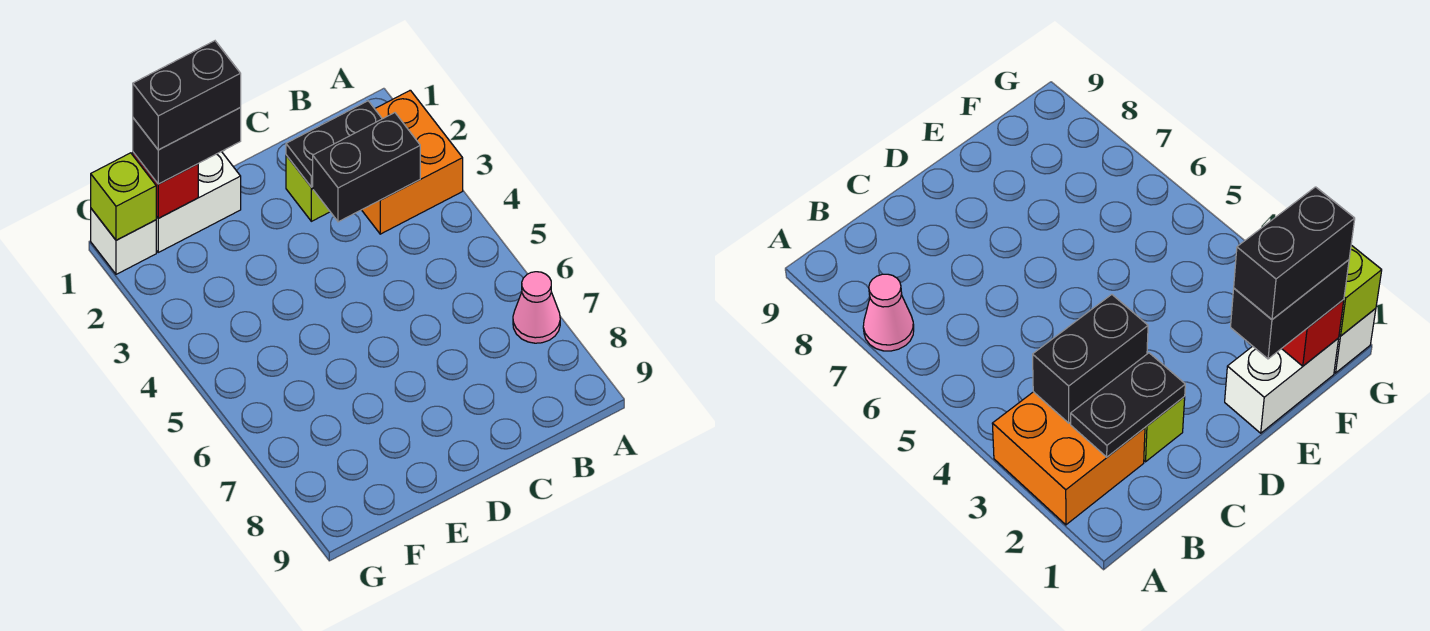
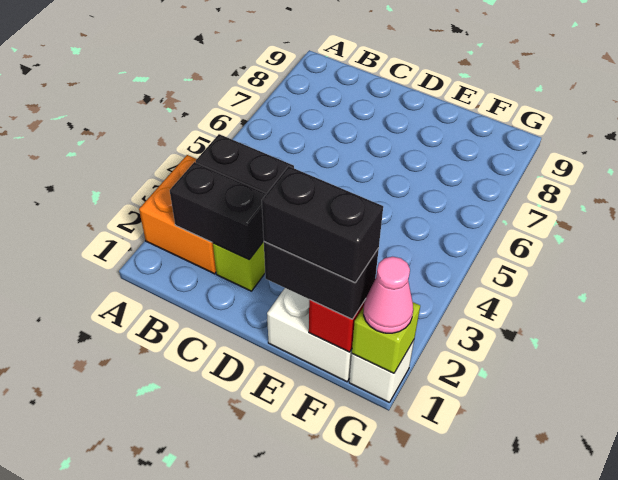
pink cone A7 level 1 -> pink cone G1 level 3
black plate B2:C2 level 2 -> black brick B2:C2 level 2

